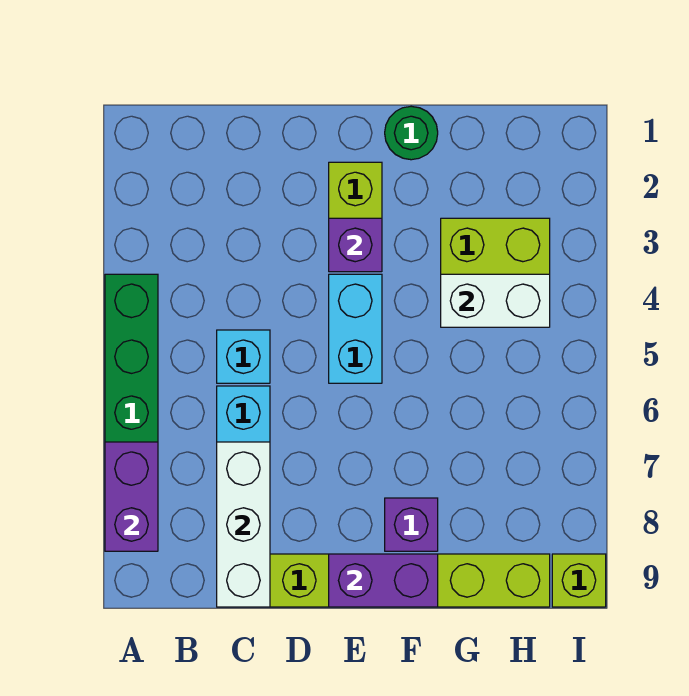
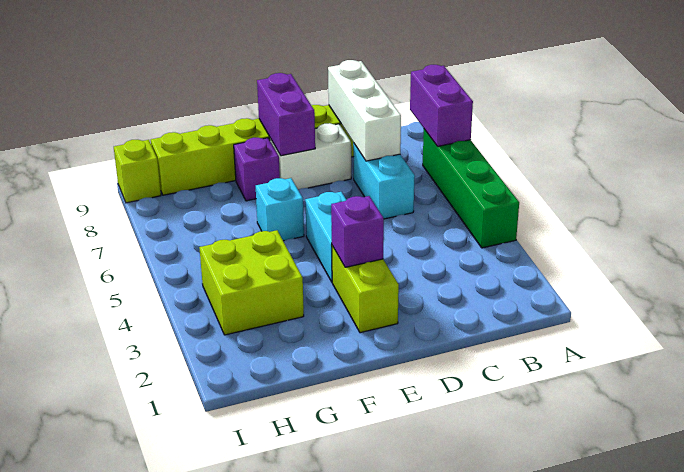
cyan brick C5 level 1 -> cyan brick F6 level 1
purple brick E9:F9 level 2 -> purple brick E8:E9 level 2
green round brick F1 level 1 -> none
white brick G4:H4 level 2 -> white brick D8:E8 level 1

